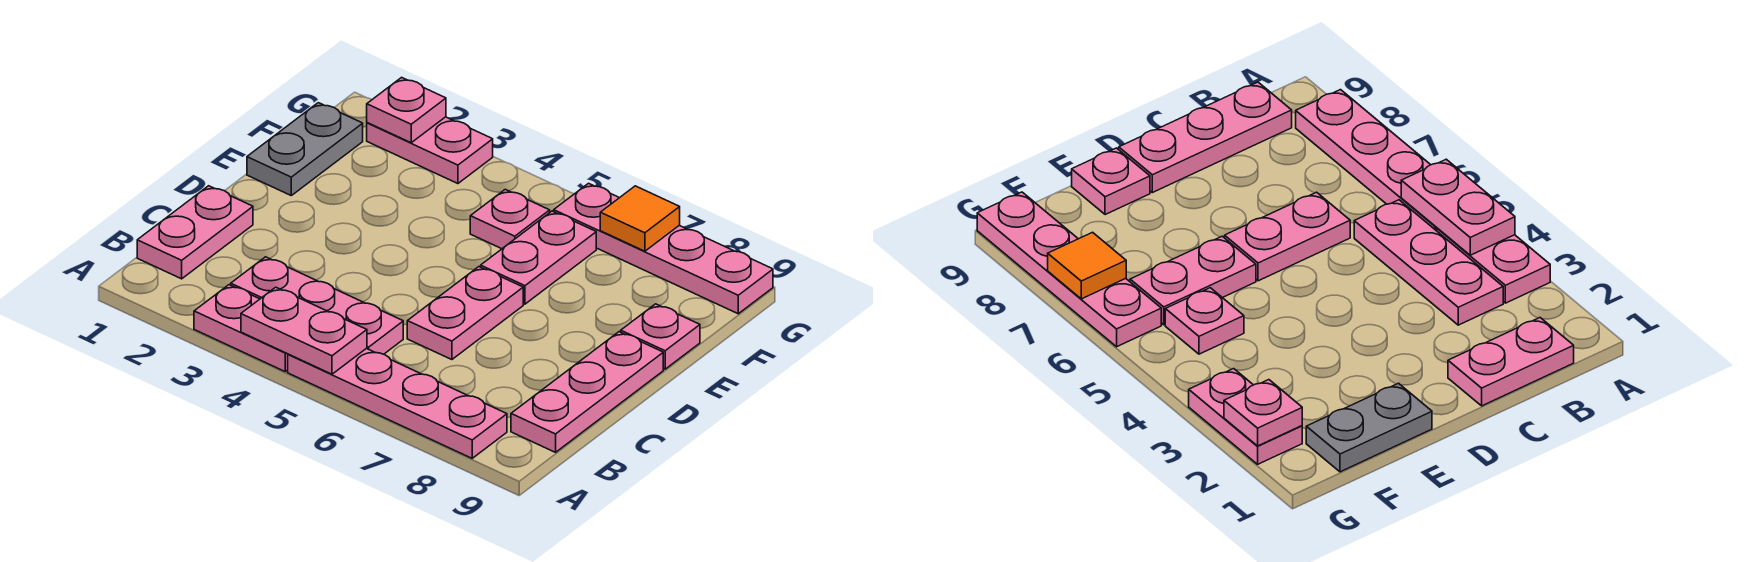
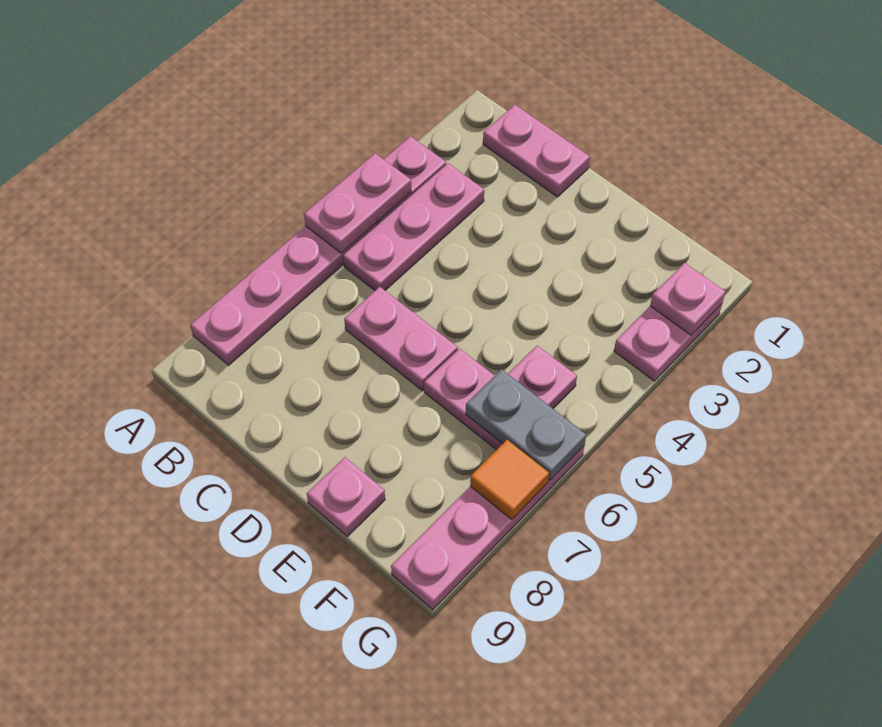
pink plate B9:D9 level 1 -> none
grey plate E1:F1 level 1 -> grey plate F6:G6 level 2

